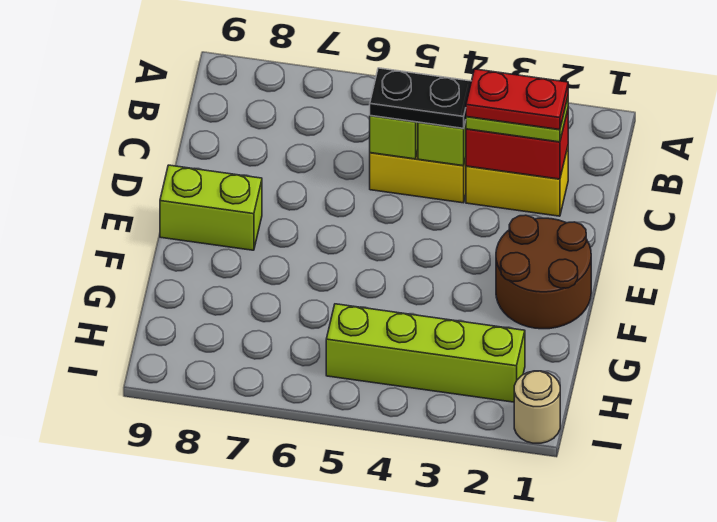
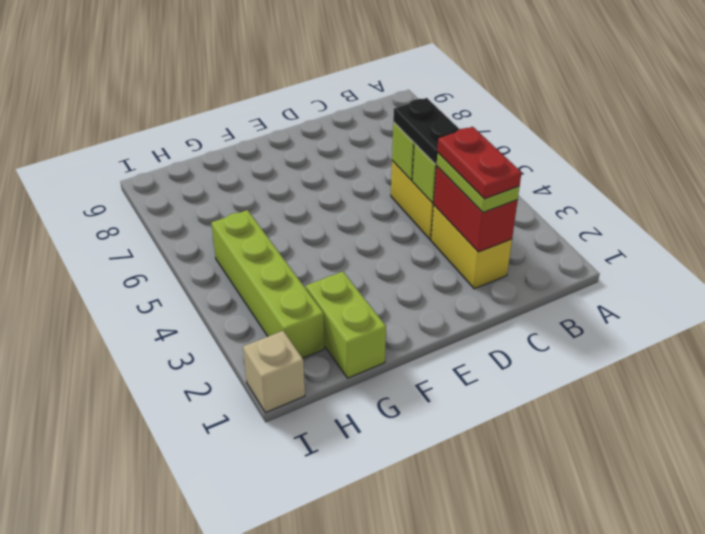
brown round brick E1:F2 level 1 -> none
lime brick E8:E9 level 1 -> lime brick G1:G2 level 1
tan round brick I1 level 1 -> tan brick I1 level 1

